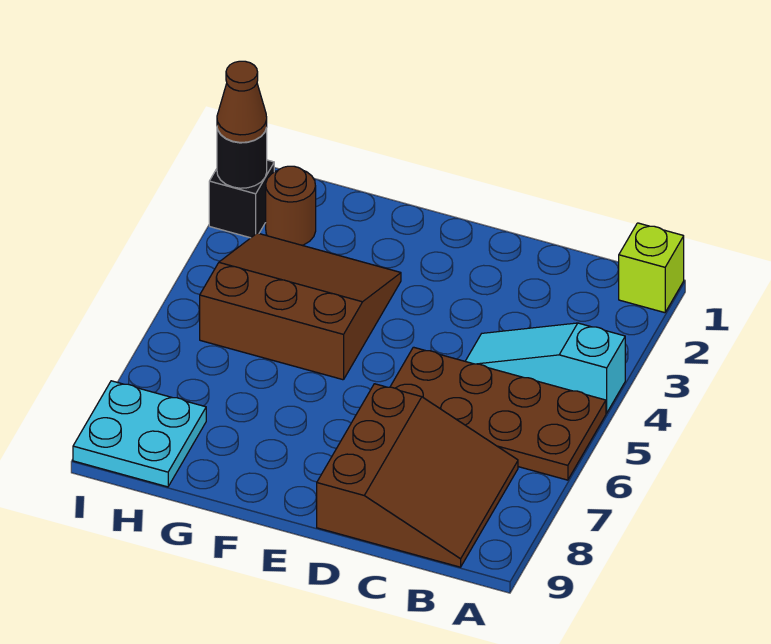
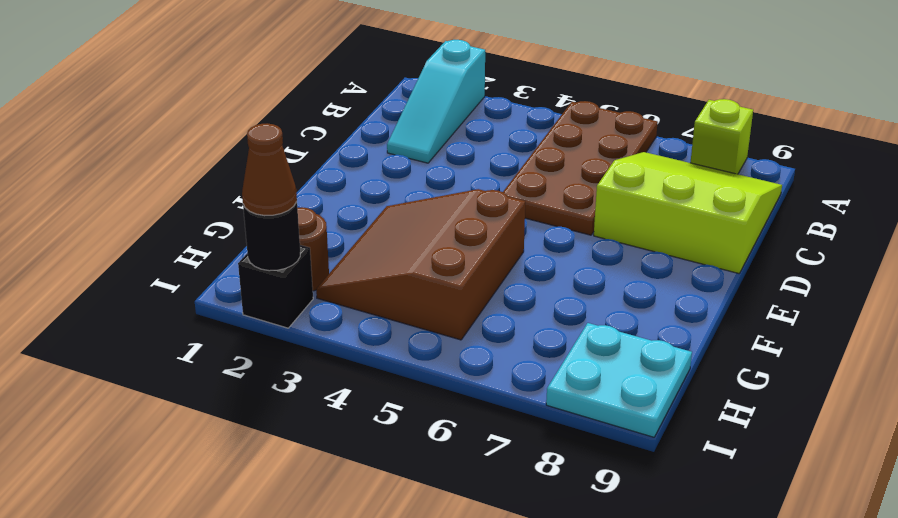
lime brick A1 level 1 -> lime brick A8 level 1
cyan slope A4:C4 level 1 top A -> cyan slope A2:C2 level 1 top A
brown slope B7:D9 level 1 top D -> lime slope B7:D9 level 1 top D

